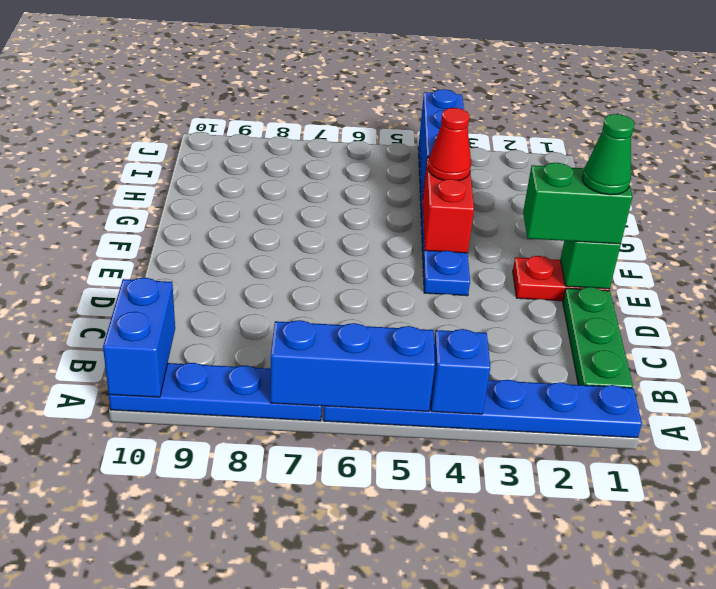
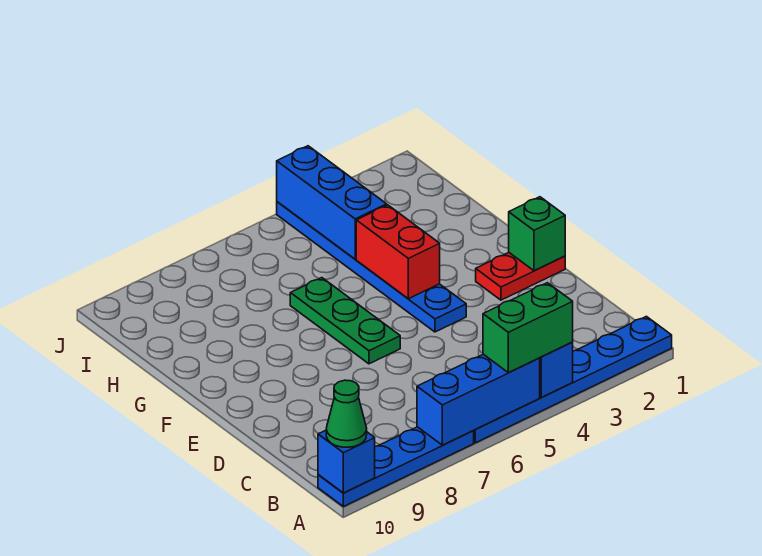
blue brick A10:B10 level 2 -> blue brick A10 level 2
green plate B1:D1 level 1 -> green plate E6:G6 level 1
green brick E1:E2 level 3 -> green brick A4:A5 level 3
green cone E1 level 4 -> green cone A10 level 3
red cone G4 level 3 -> none

